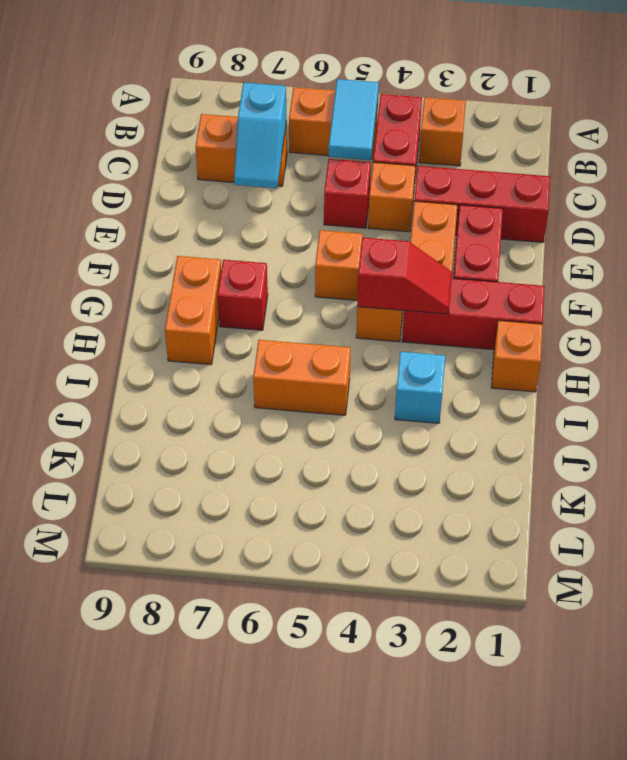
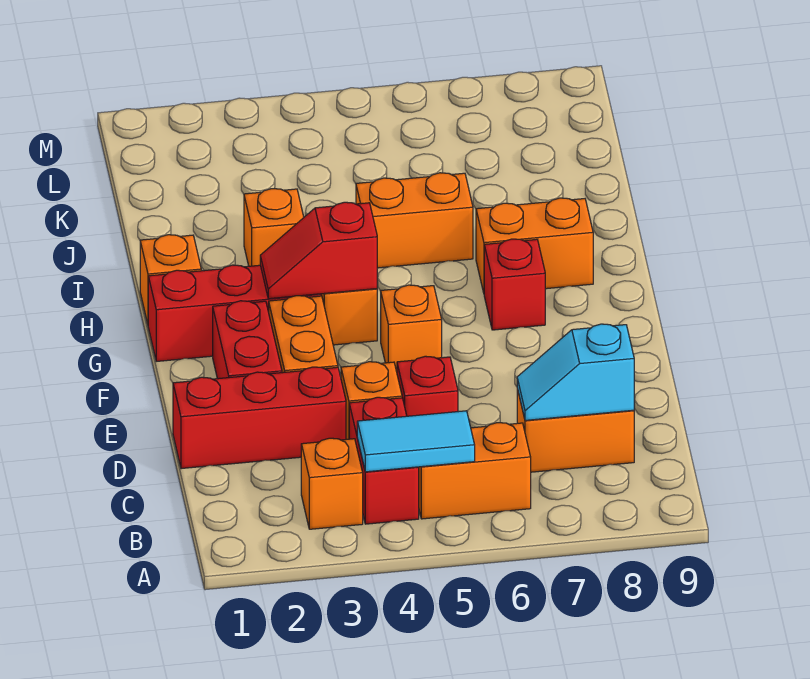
cyan tile B5:C5 level 2 -> cyan tile B4:B5 level 2
cyan slope C7:D7 level 2 top C -> cyan slope C7:C8 level 2 top 8
orange brick G8:H8 level 1 -> orange brick H7:H8 level 1
cyan brick I3 level 1 -> orange brick I3 level 1

